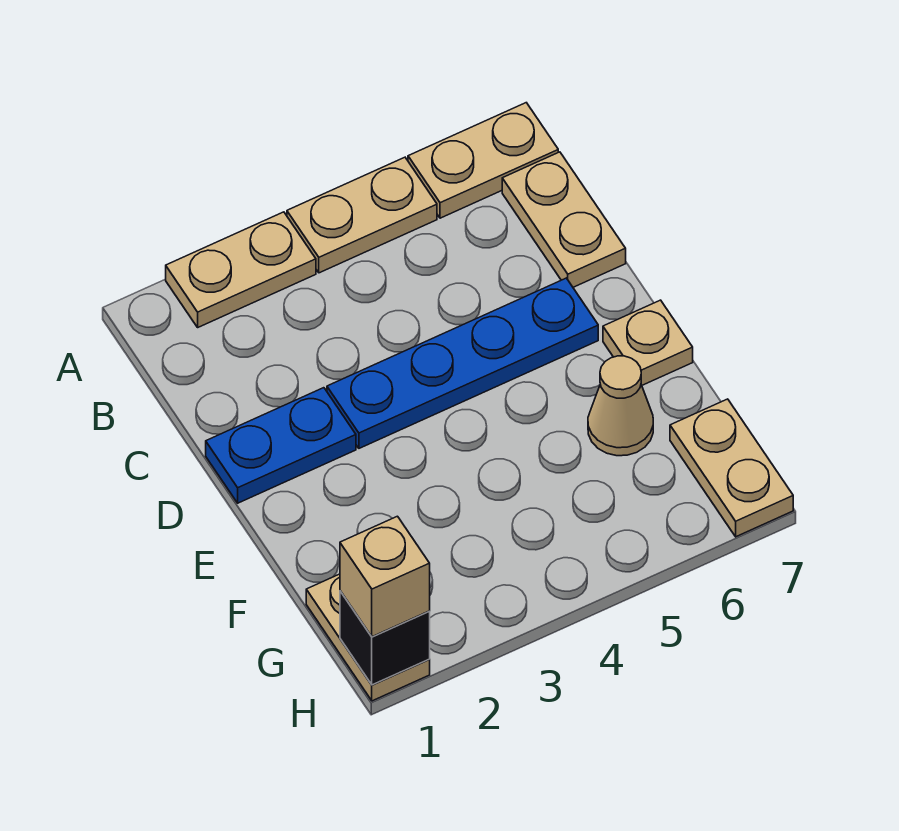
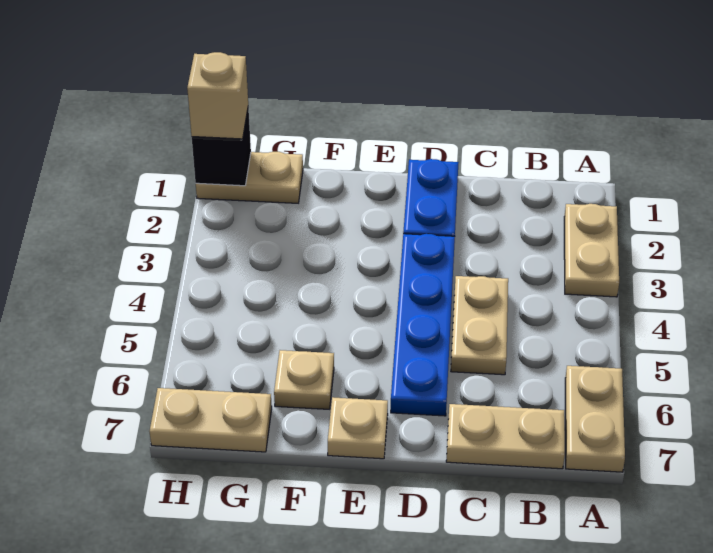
tan plate A4:A5 level 1 -> tan plate C4:C5 level 1
tan cone F6 level 1 -> tan plate F6 level 1

